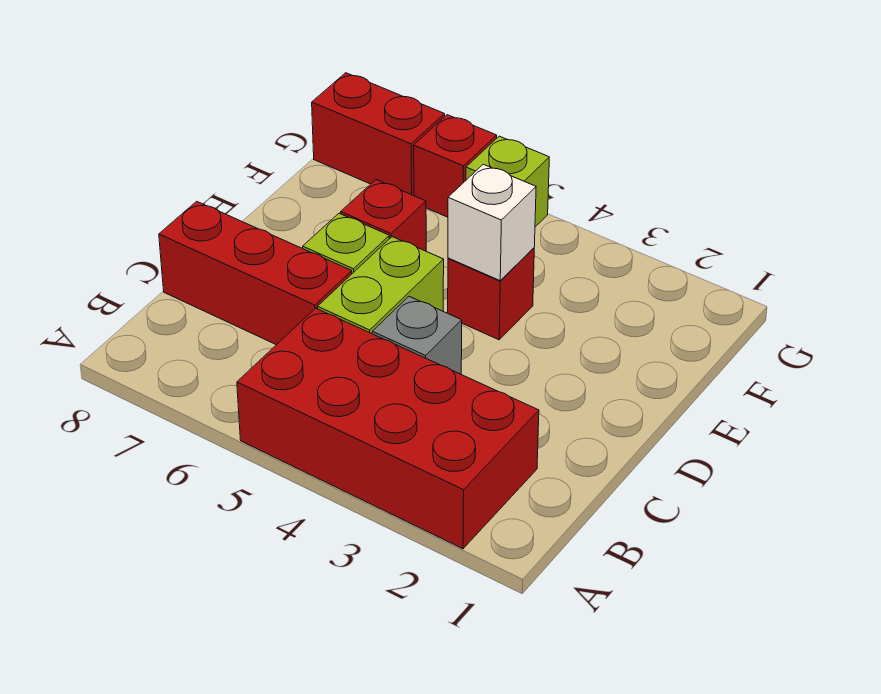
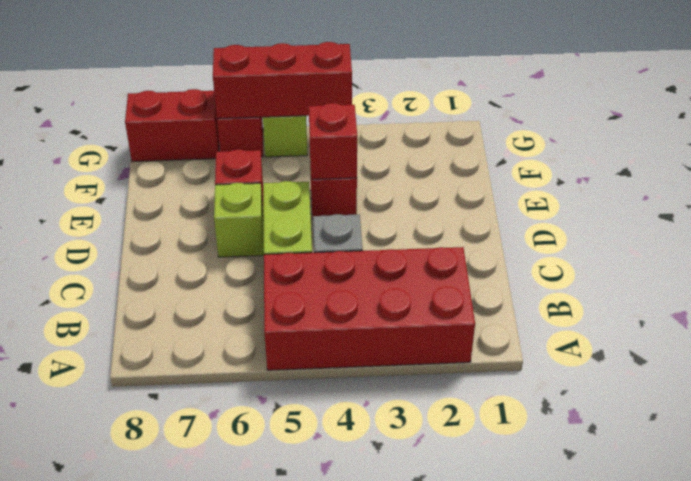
red brick C6:C8 level 1 -> red brick G4:G6 level 2
white brick E4 level 2 -> red brick E4 level 2

